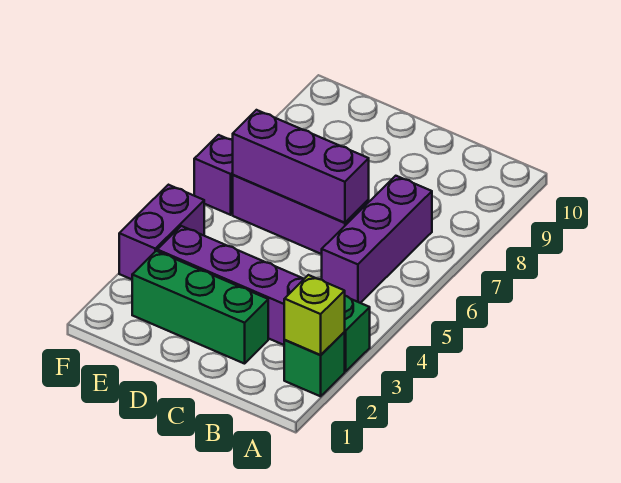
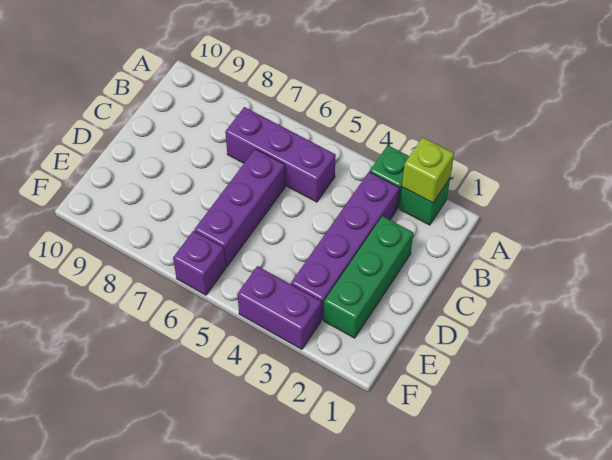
purple brick C6:E6 level 2 -> none

